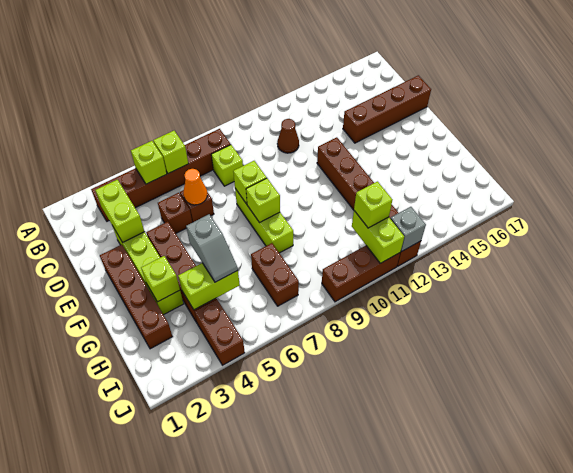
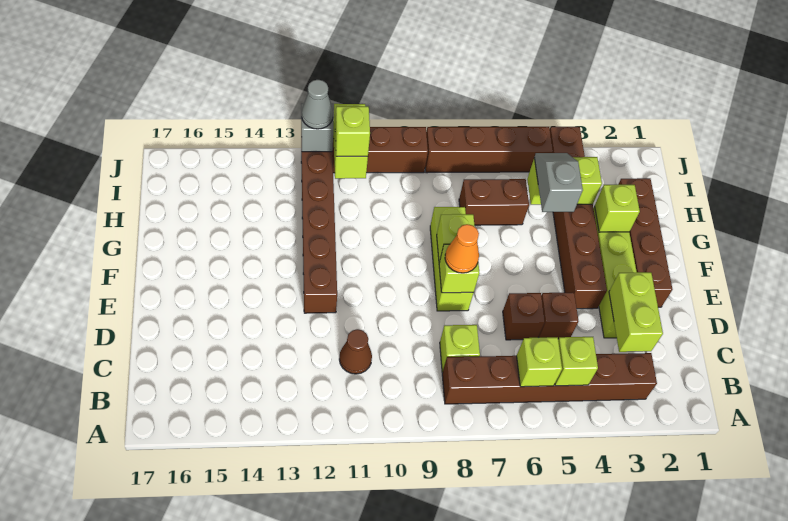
orange cone D6 level 2 -> orange cone E8 level 3
brown brick D14:D17 level 1 -> brown brick J5:J8 level 1
brown brick H7:I7 level 1 -> brown brick H6:H7 level 1
none -> grey cone J12 level 3

